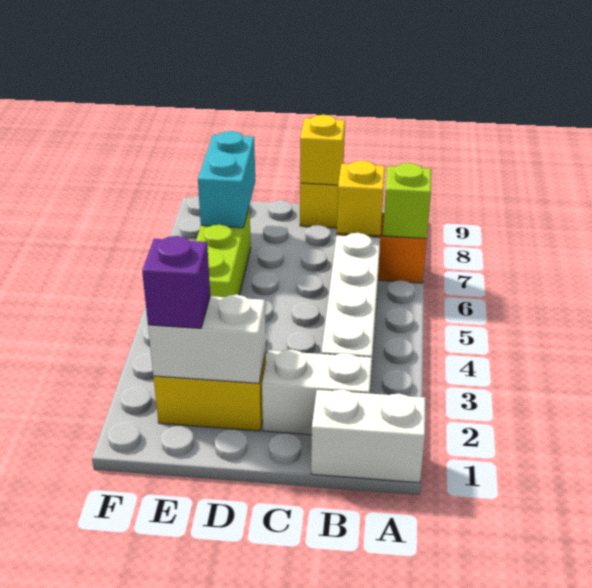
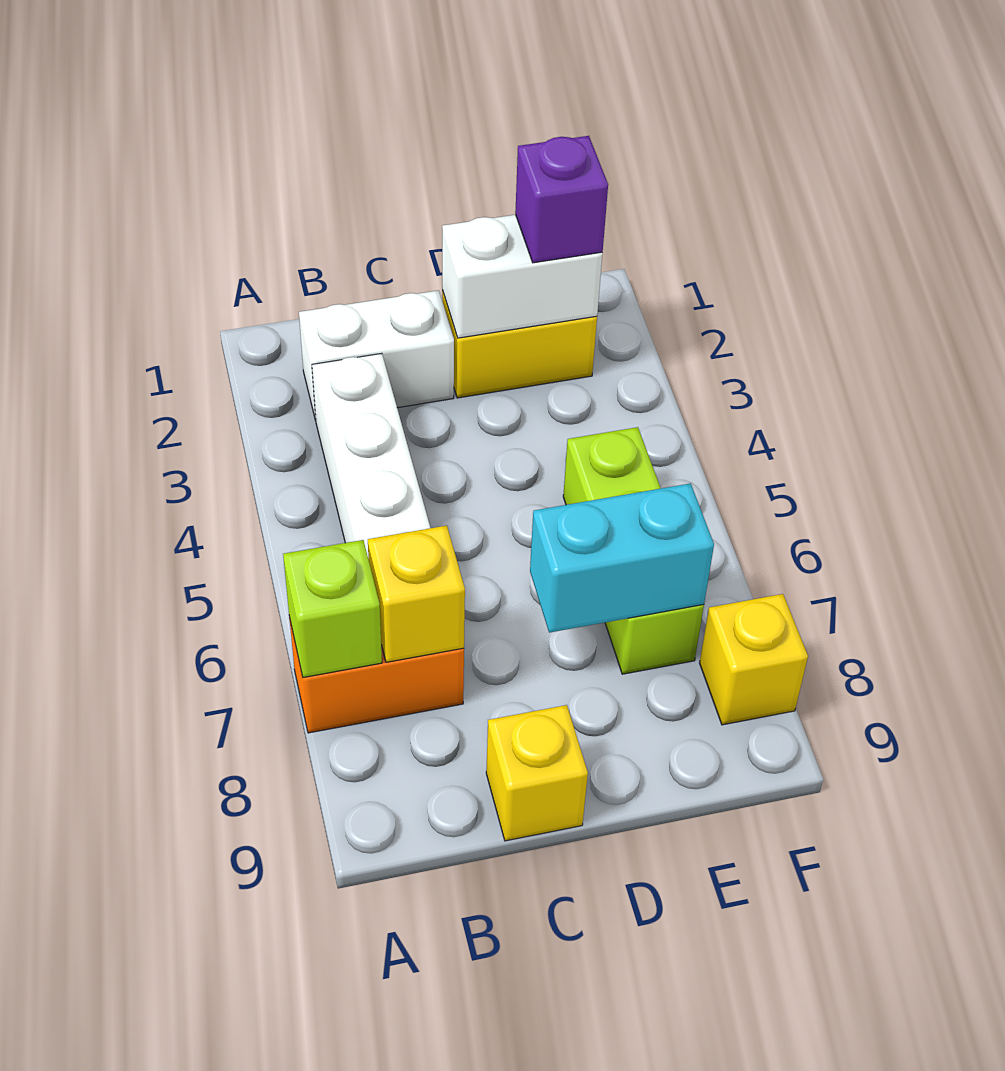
white brick A1:B1 level 1 -> none
yellow brick C9 level 2 -> yellow brick F8 level 1
cyan brick E7:E8 level 2 -> cyan brick D7:E7 level 2

